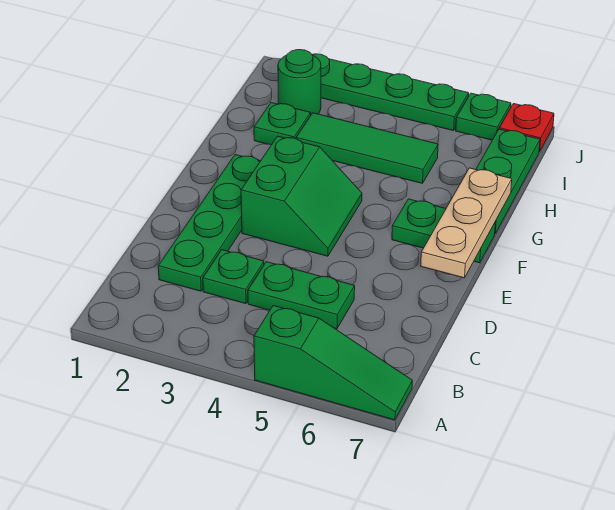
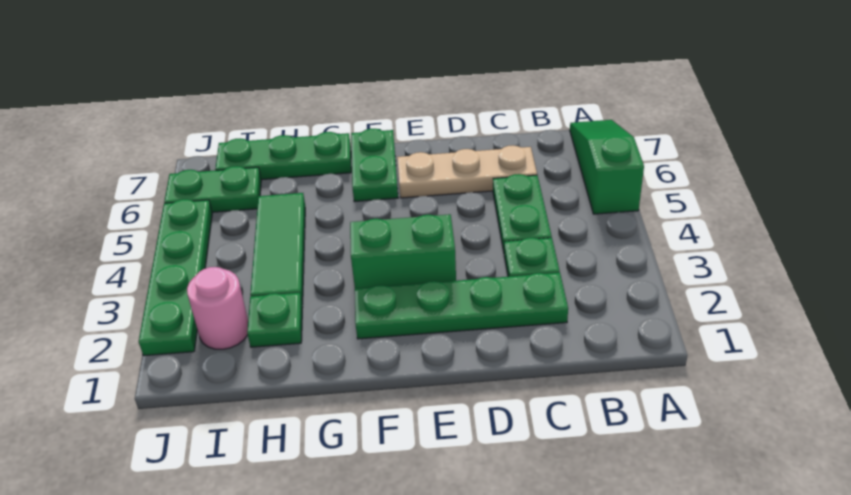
tan plate E7:G7 level 2 -> tan plate C6:E6 level 1
green round brick I2 level 1 -> pink round brick I2 level 1
green plate J6 level 1 -> green plate I6:J6 level 1
red plate J7 level 1 -> none

